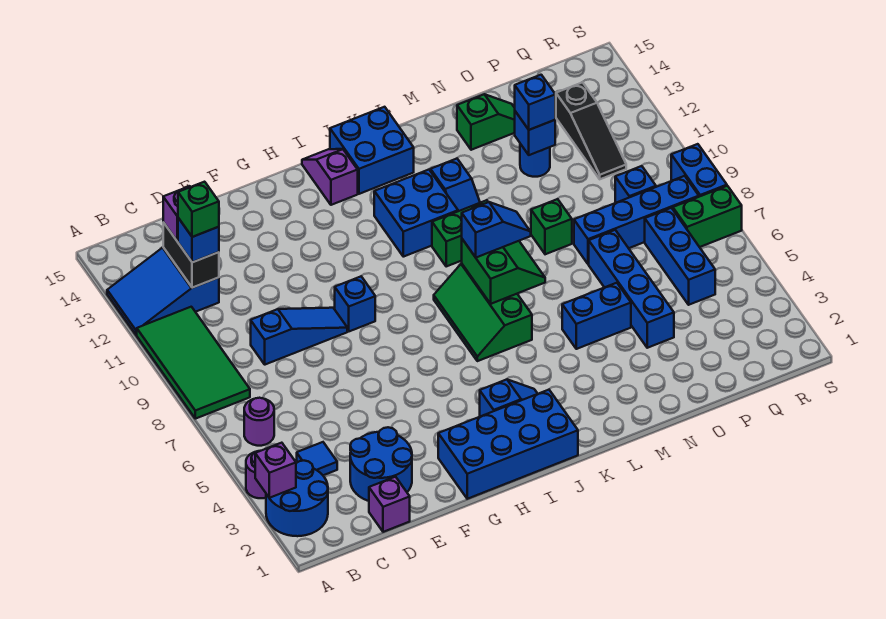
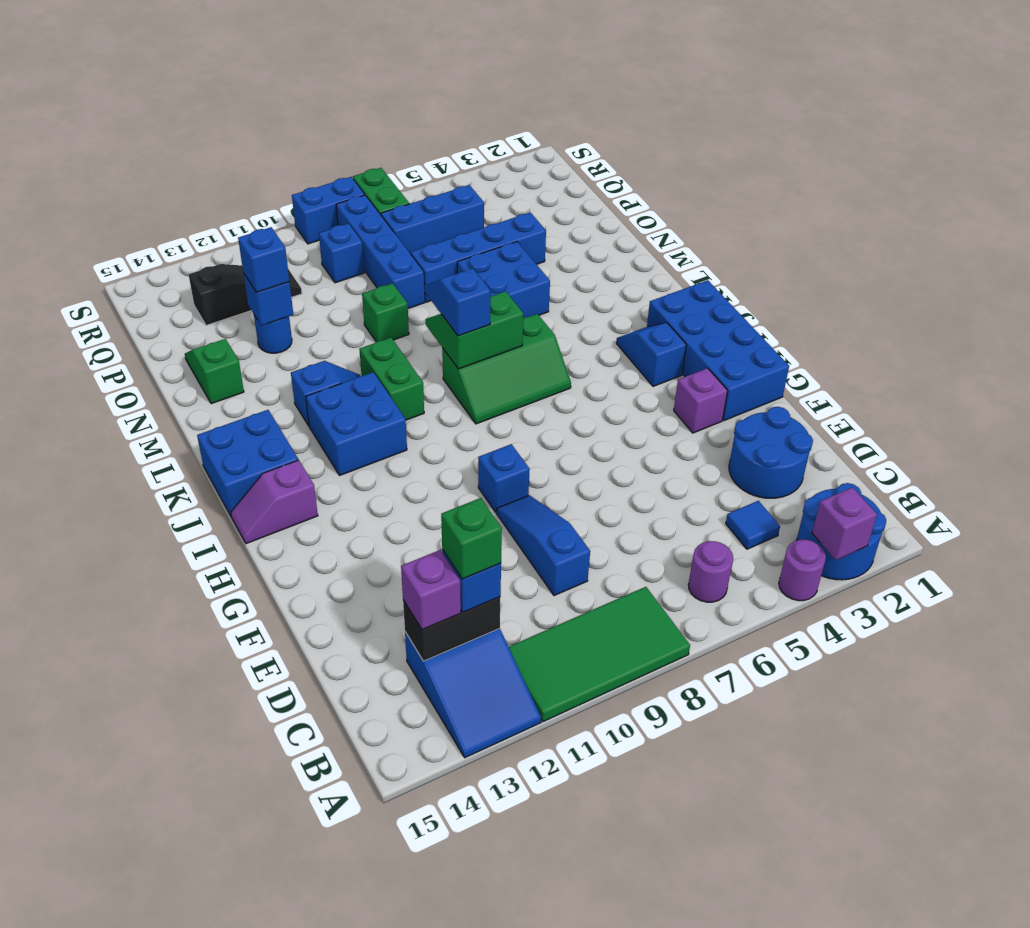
purple brick D1 level 1 -> purple brick G3 level 1
blue brick M5:N5 level 1 -> blue brick M5:N6 level 1

